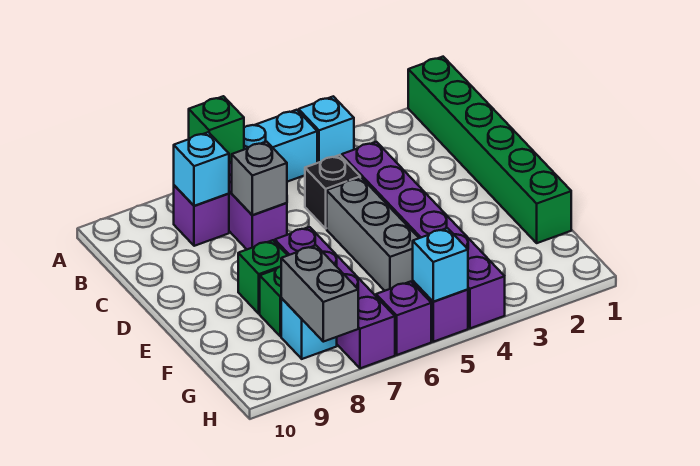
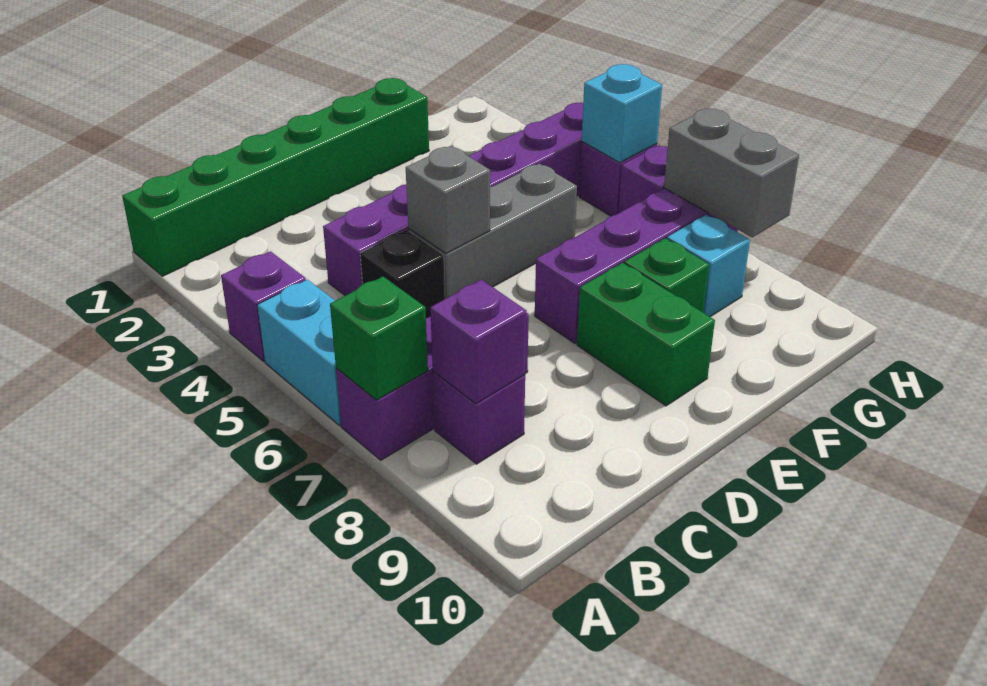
cyan brick A4 level 1 -> purple brick A4 level 1
cyan brick B8 level 2 -> purple brick B8 level 2
grey brick C7 level 2 -> grey brick D5 level 2
green brick E8 level 1 -> green brick E8:E9 level 1
grey brick G8:H8 level 2 -> grey brick H7:H8 level 2

